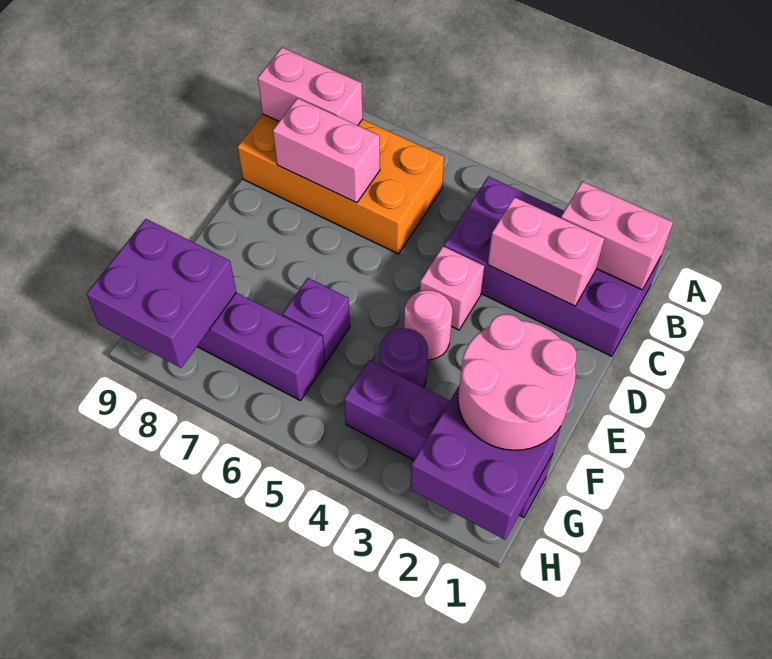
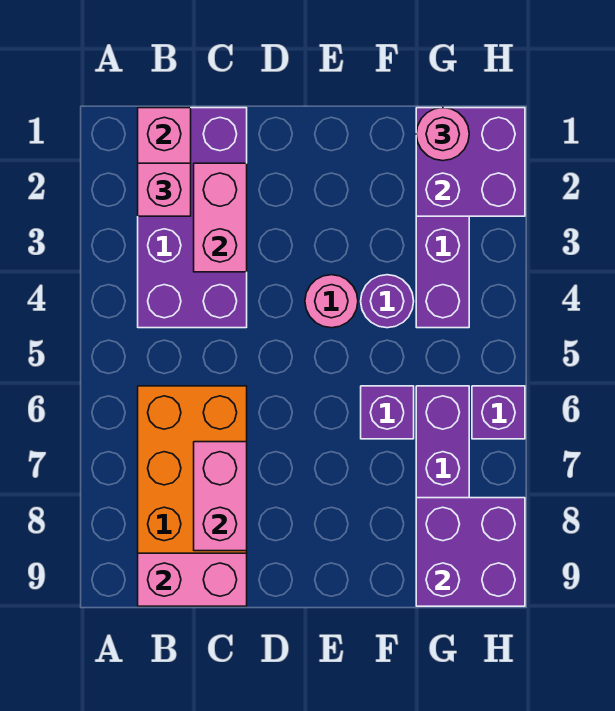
pink brick B8:B9 level 2 -> pink brick B9:C9 level 2
pink brick D4 level 1 -> pink brick B2 level 3
pink round brick F1:G2 level 3 -> pink round brick G1 level 3
none -> purple brick H6 level 1

